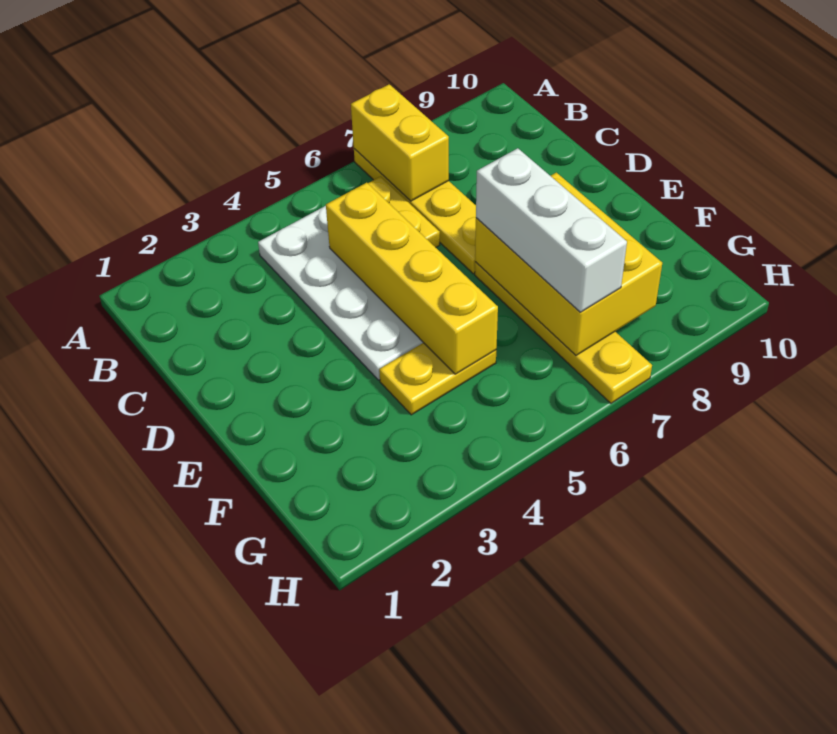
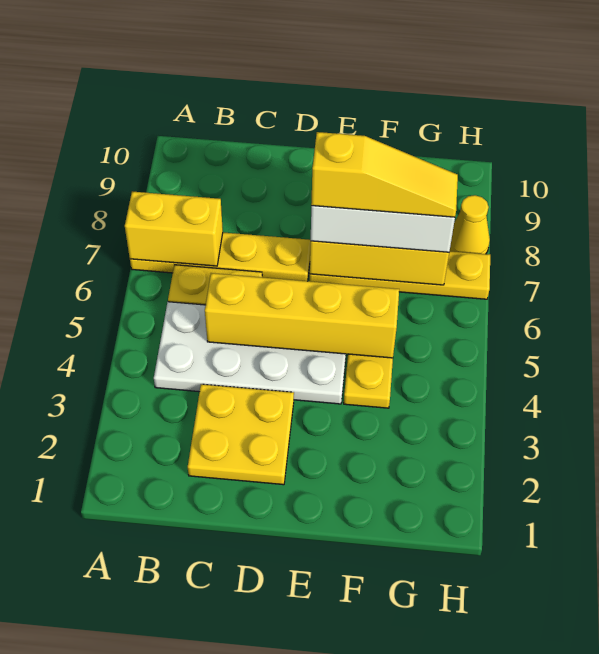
none -> yellow plate C2:D3 level 1
none -> yellow slope E7:G7 level 4 top E
none -> yellow cone H8 level 1

